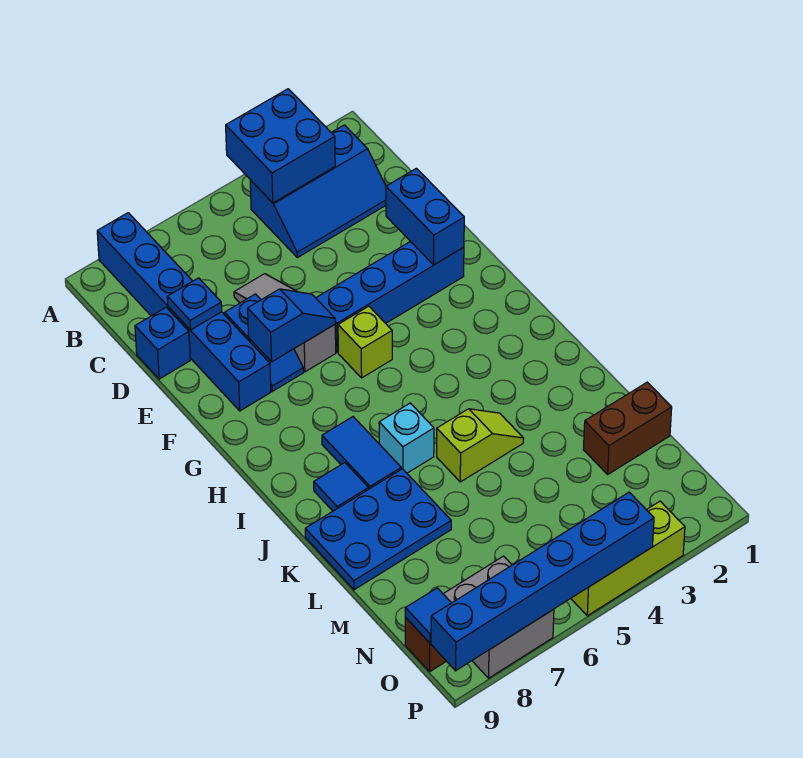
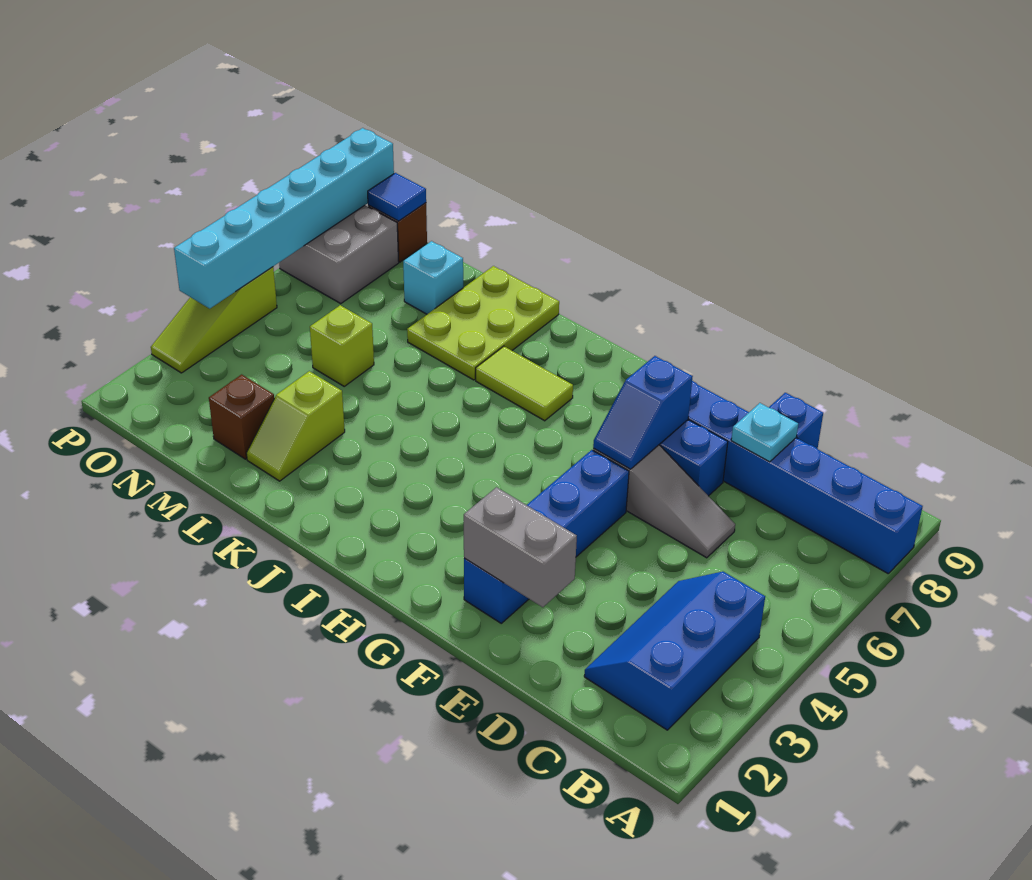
blue brick A3:B4 level 2 -> none
blue plate D8 level 2 -> cyan plate D8 level 2
blue brick E2:F2 level 2 -> grey brick E2:F2 level 2
lime brick G5 level 1 -> lime brick M5 level 1
blue tile I7:J7 level 1 -> lime tile I7:J7 level 1
cyan brick J6 level 1 -> cyan brick M8 level 1
blue tile J8 level 1 -> none
lime slope K4:K5 level 1 top 5 -> lime slope L2:L3 level 1 top 3
blue plate K7:L9 level 1 -> lime plate K7:L9 level 1
brown brick M1:M2 level 1 -> brown brick M2 level 1
lime brick P3:P5 level 1 -> lime slope P3:P5 level 1 top 5
blue brick P4:P9 level 2 -> cyan brick P4:P9 level 2

